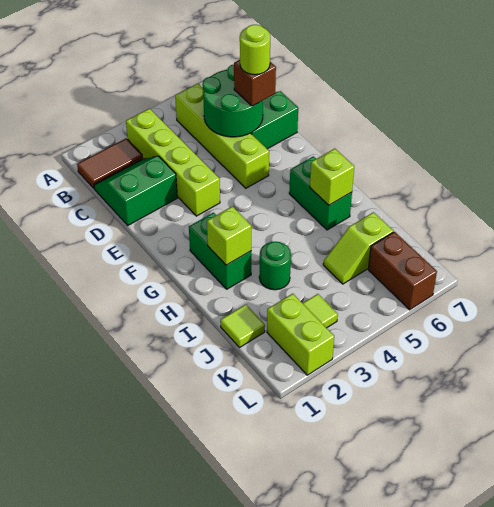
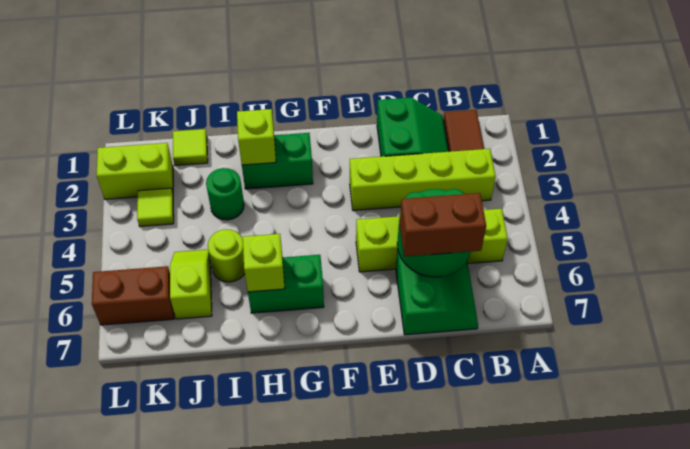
brown brick D6 level 3 -> brown brick C6:D6 level 3
lime round brick D6 level 4 -> lime round brick I5 level 1

